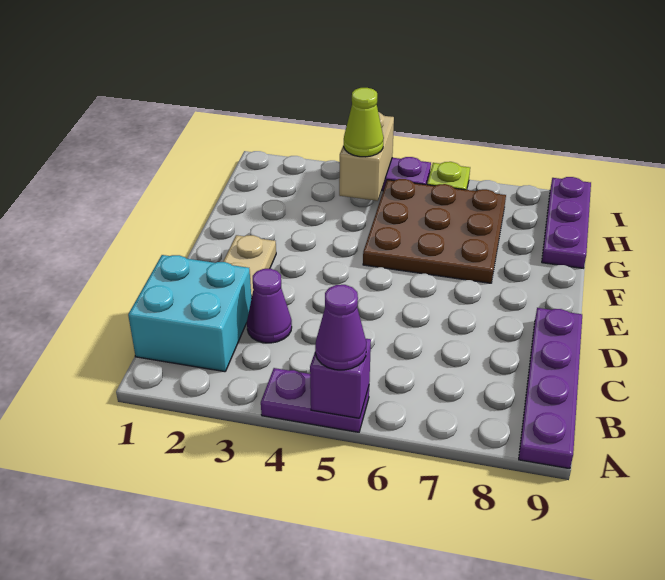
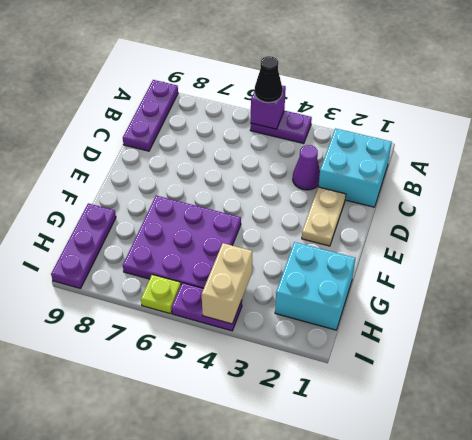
purple cone A5 level 3 -> black cone A5 level 3
purple plate A9:D9 level 1 -> purple plate A9:C9 level 1
brown plate F5:H7 level 1 -> purple plate F5:H7 level 1
none -> cyan brick G1:H2 level 1
lime cone H4 level 3 -> none

